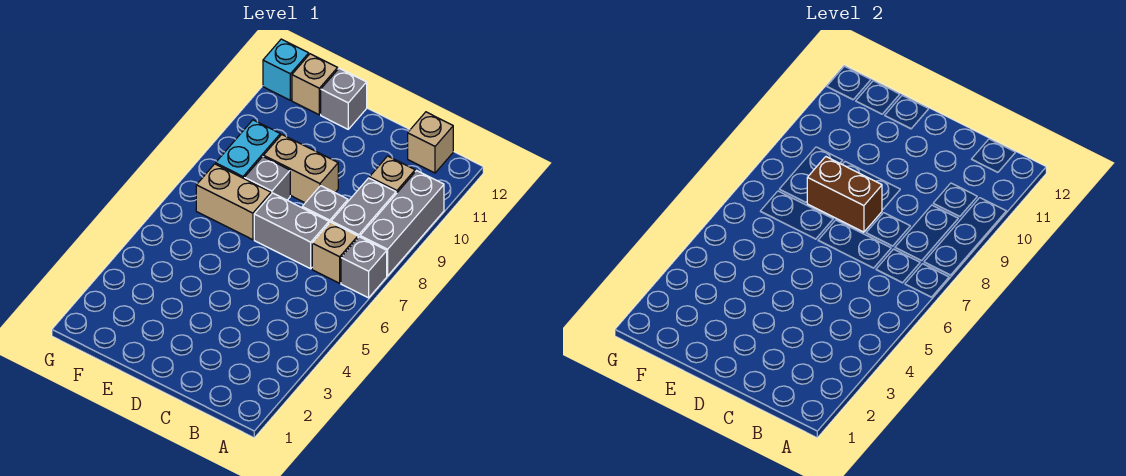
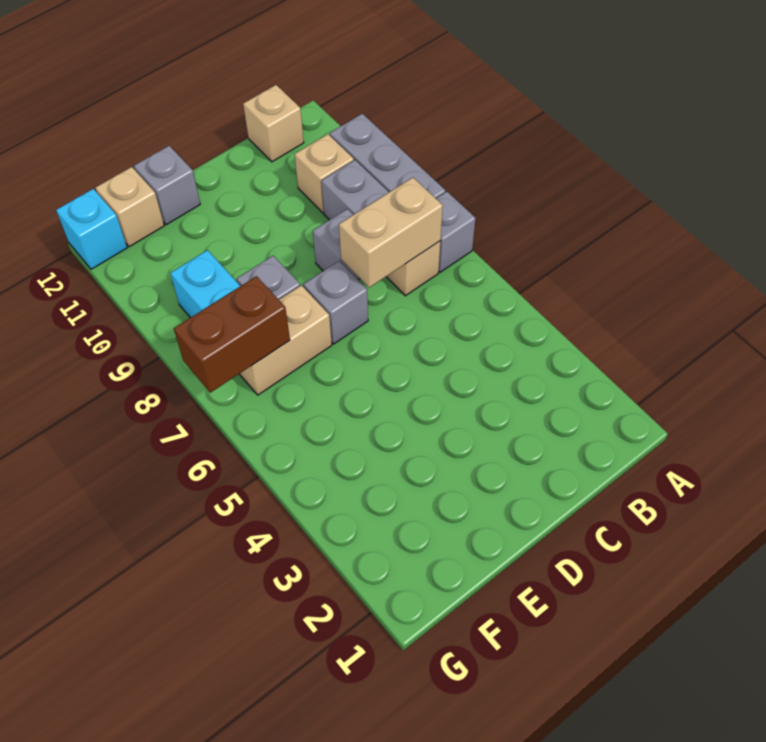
grey brick C7:D7 level 1 -> grey brick D7 level 1
brown brick D8:E8 level 2 -> brown brick F7:G7 level 2
tan brick D9:E9 level 1 -> tan brick B7:C7 level 2

